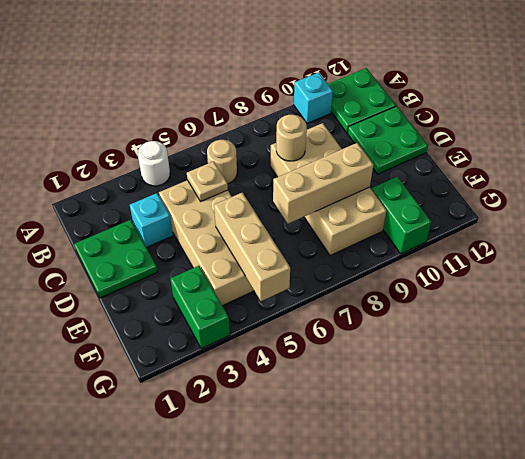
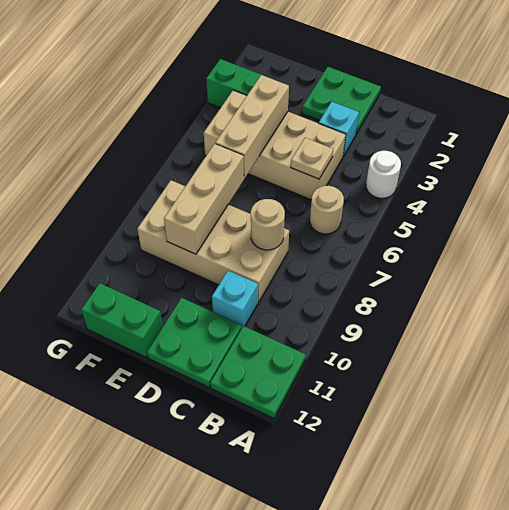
cyan brick A10 level 1 -> cyan brick C10 level 1
tan brick E5:G5 level 2 -> tan brick E4:E6 level 2
green brick F10:G10 level 1 -> green brick E12:F12 level 1

